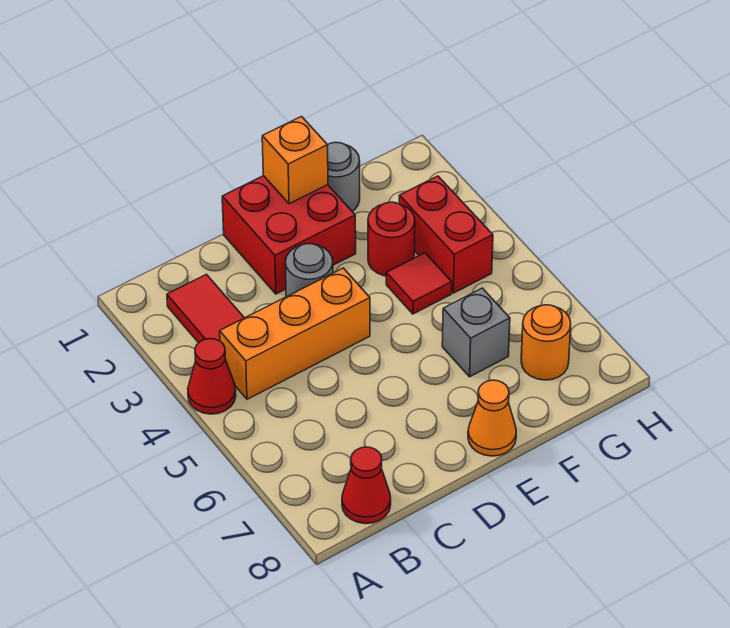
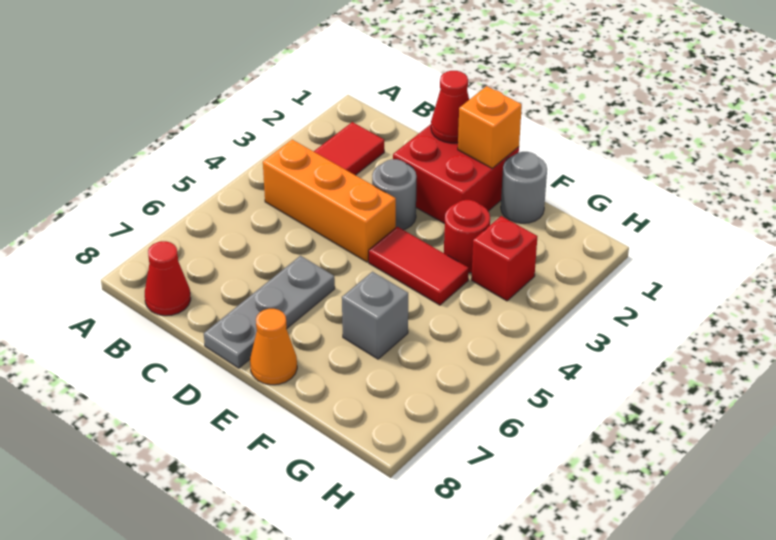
red cone A4 level 1 -> red cone D1 level 2
none -> grey plate D6:D8 level 1
red tile F4 level 1 -> red tile E4:F4 level 1
red brick G3:G4 level 1 -> red brick G3 level 1
orange round brick G7 level 1 -> none

